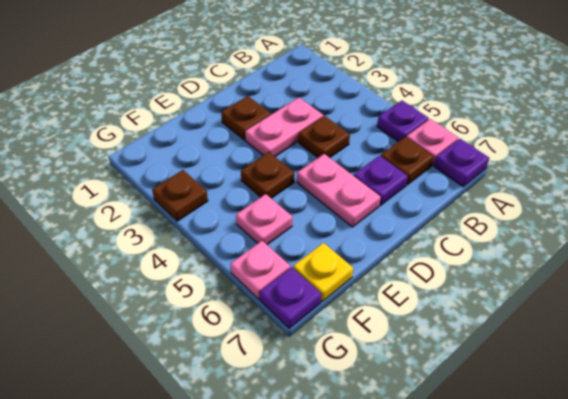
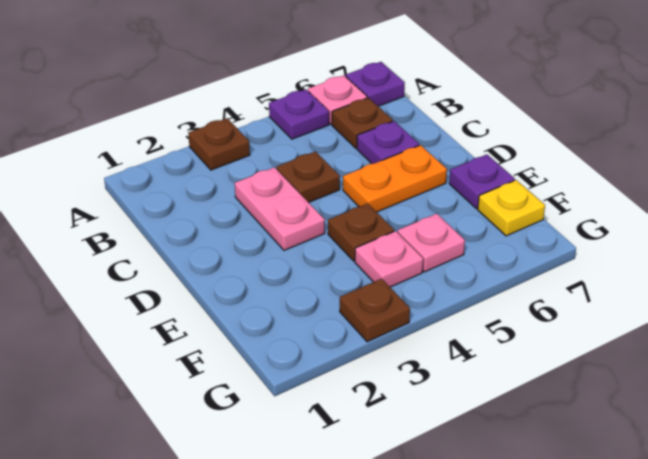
brown plate D2 level 1 -> brown plate A3 level 1
pink plate D5:D6 level 1 -> orange plate D5:D6 level 1
pink plate G6 level 1 -> pink plate F4 level 1
purple plate G7 level 1 -> purple plate E7 level 1

